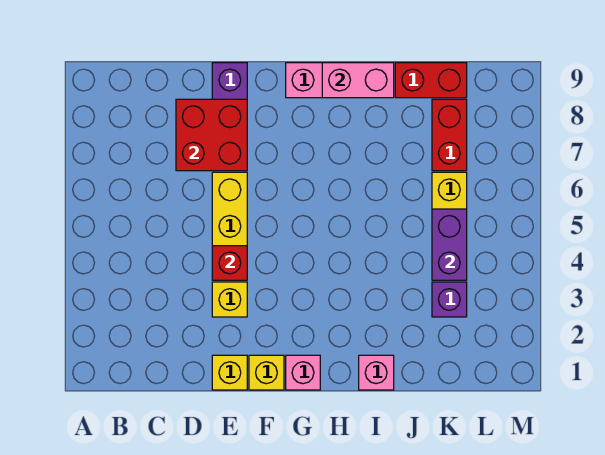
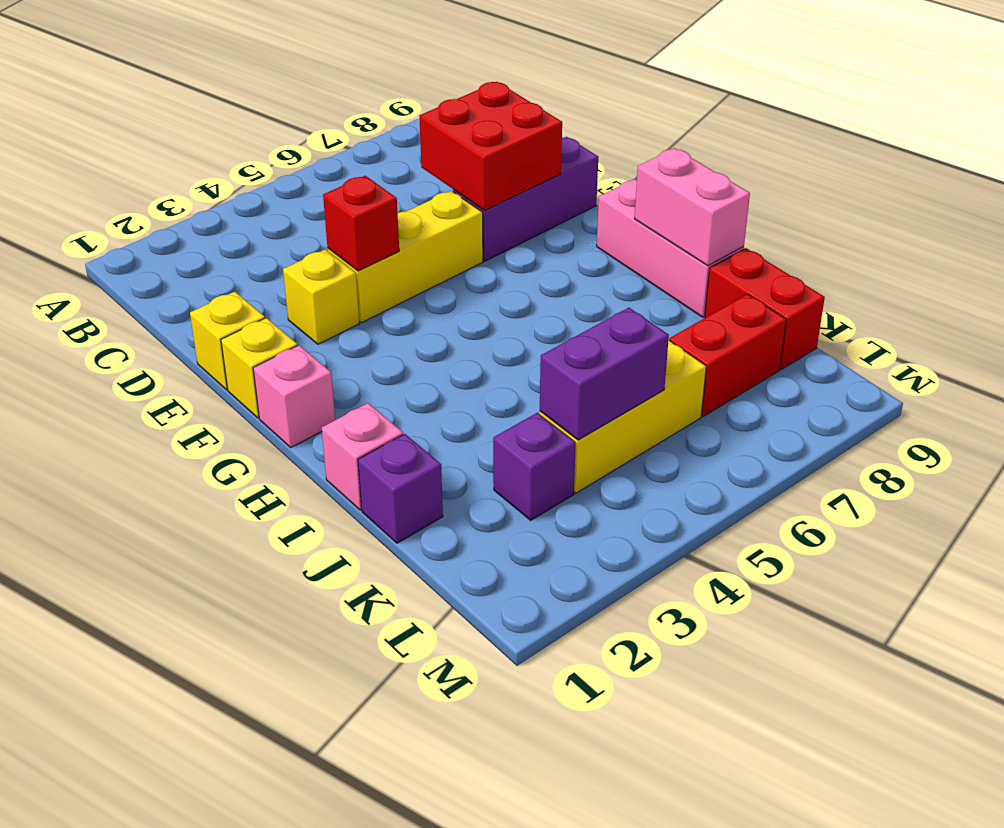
none -> purple brick J1 level 1

